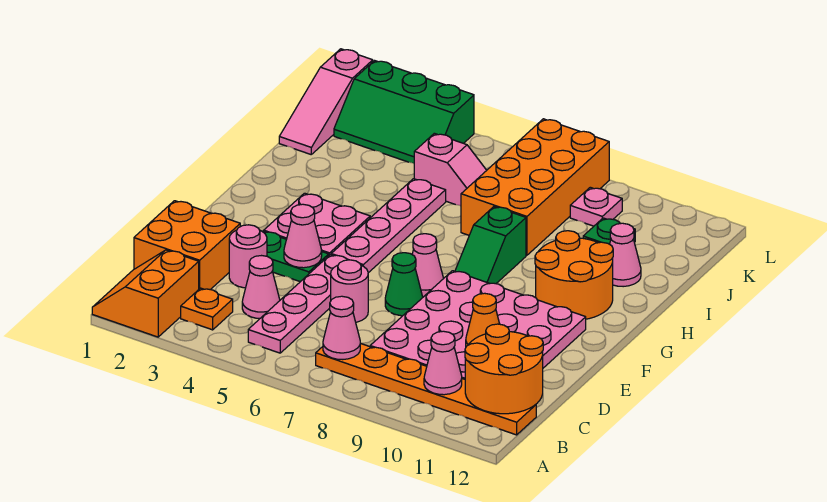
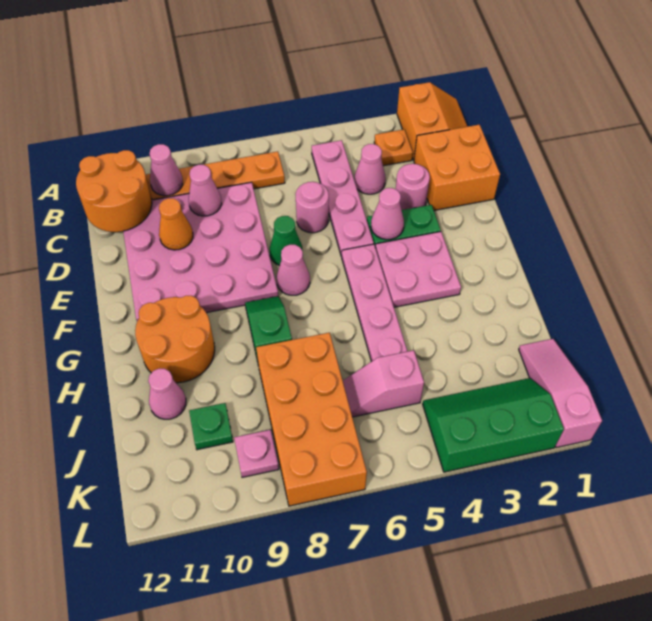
pink cone B7 level 2 -> pink cone C9 level 2

